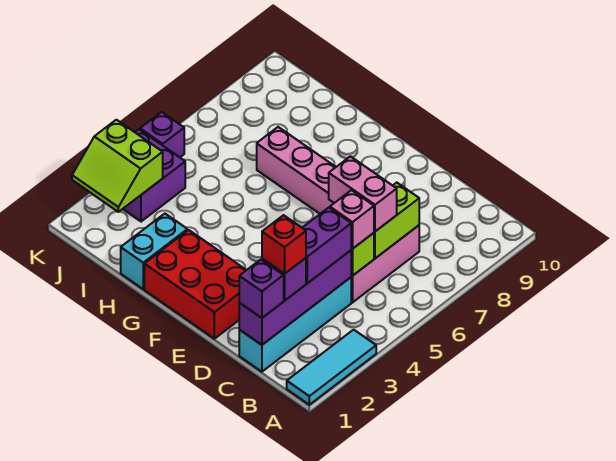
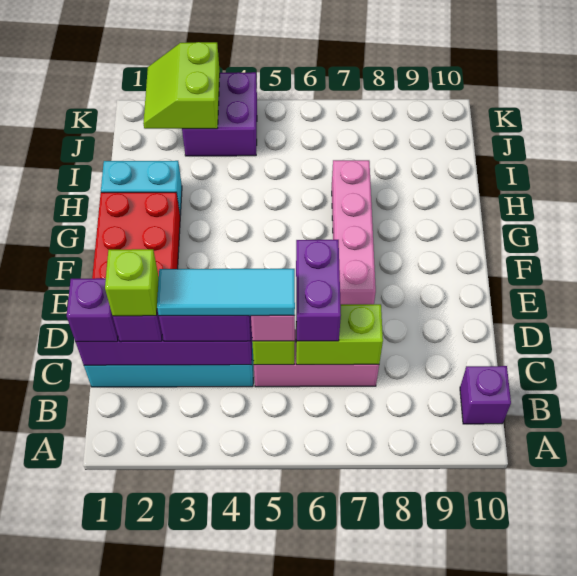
cyan tile A1:A3 level 1 -> cyan tile C3:C5 level 4
red brick C2 level 4 -> lime brick C2 level 4
pink brick C6:D6 level 3 -> purple brick C6:D6 level 3
purple brick K5 level 1 -> purple brick B10 level 1

